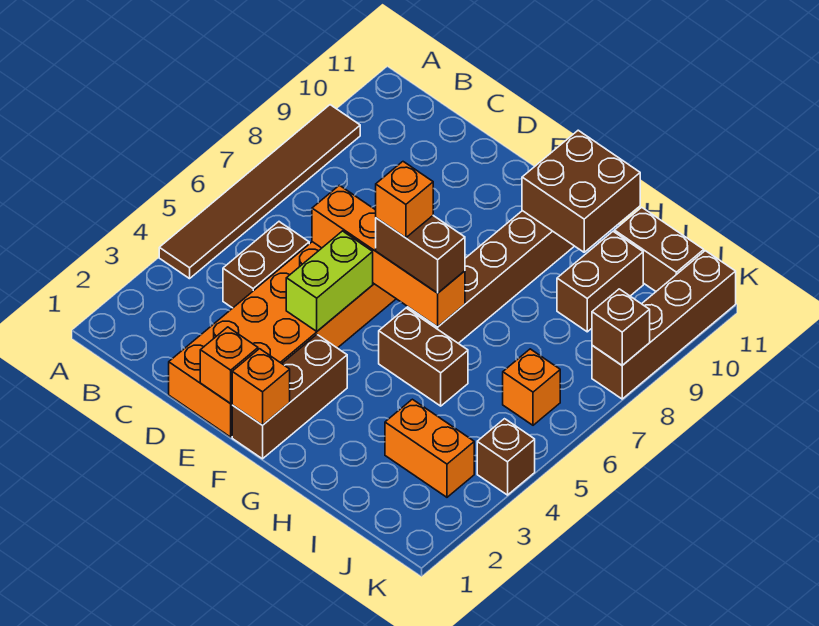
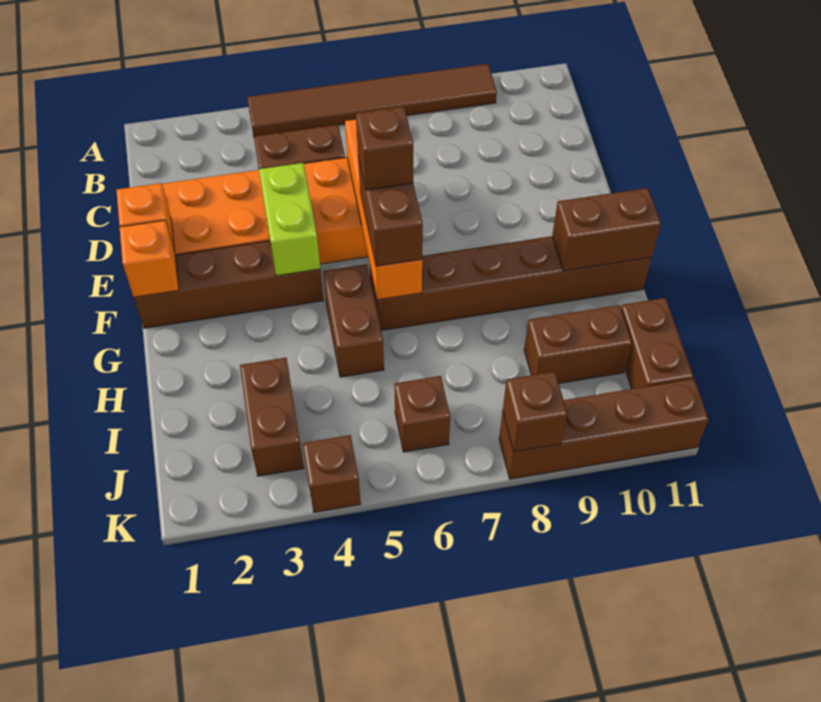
lime brick E4:E5 level 2 -> lime brick E4:F4 level 2
brown brick F1:F3 level 1 -> brown brick F1:F4 level 1
orange brick F6 level 4 -> brown brick F6 level 4
brown brick G10:H11 level 2 -> brown brick G10:G11 level 2
orange brick I3:J3 level 1 -> brown brick I3:J3 level 1
orange brick J6 level 1 -> brown brick J6 level 1

